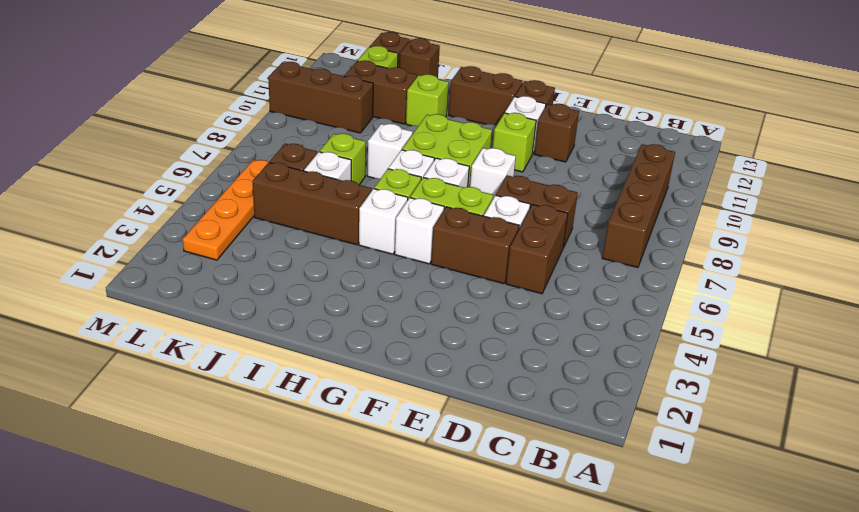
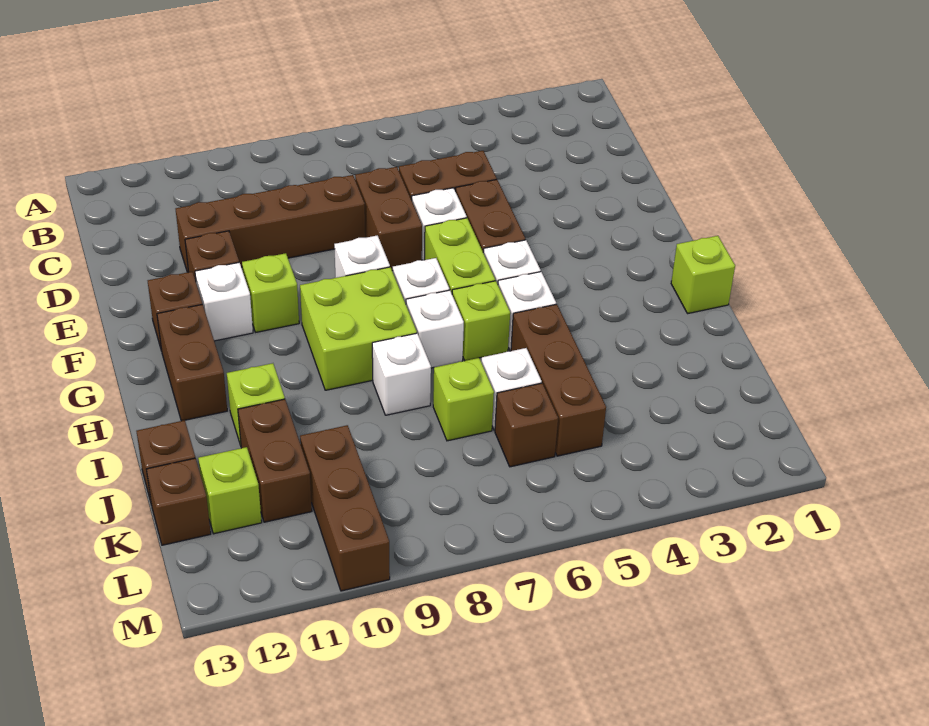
brown brick B7:B10 level 1 -> brown brick D8:D11 level 1
none -> lime brick H1 level 1
orange plate L3:L6 level 1 -> none

